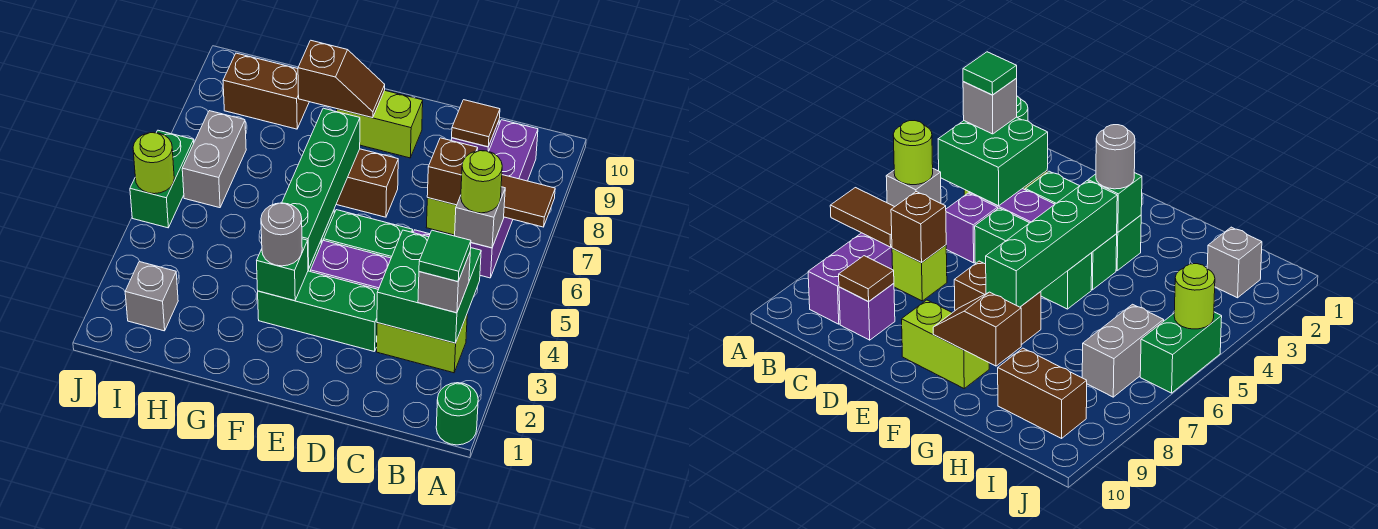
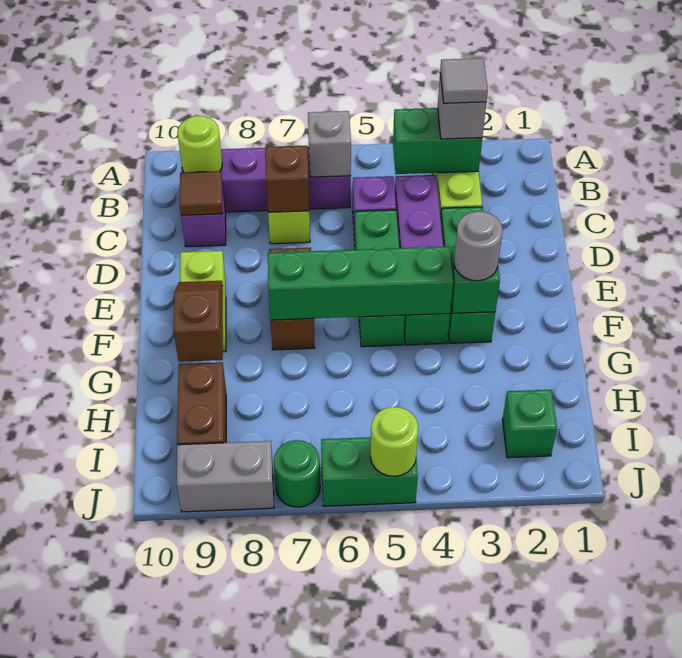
green round brick A1 level 1 -> green round brick J7 level 1
brown tile A7:B7 level 2 -> none
green brick B3:C4 level 2 -> green brick B3:B4 level 2
green tile B3 level 4 -> grey tile B3 level 4
lime round brick B6 level 3 -> lime round brick B9 level 2
grey brick I2 level 1 -> green brick I2 level 1
grey brick I6:I7 level 1 -> grey brick J8:J9 level 1

